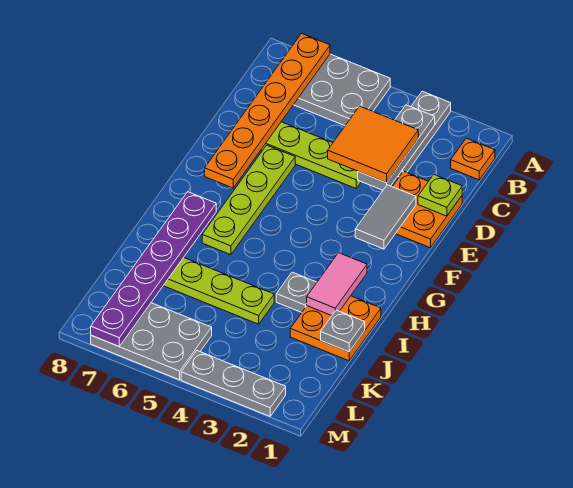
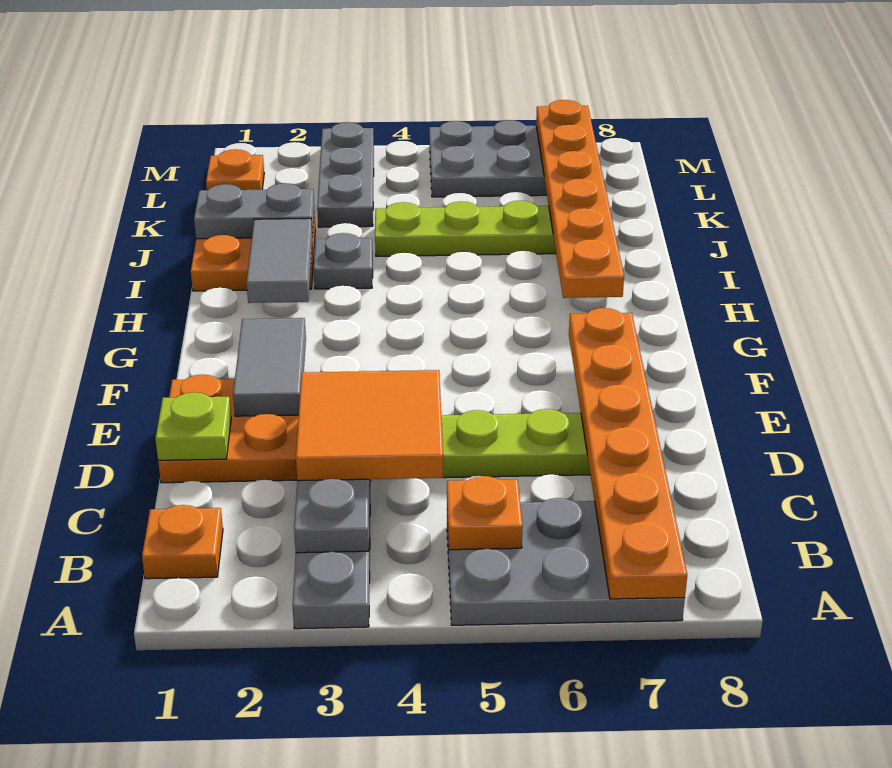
none -> orange plate B5 level 2
lime plate E6:H6 level 1 -> none
pink tile H2:I2 level 2 -> grey tile H2:I2 level 2
purple plate H7:M7 level 2 -> orange plate H7:M7 level 2
grey plate J1 level 2 -> grey plate J1:J2 level 2
none -> orange plate L1 level 1
grey plate M2:M4 level 1 -> grey plate K3:M3 level 1

